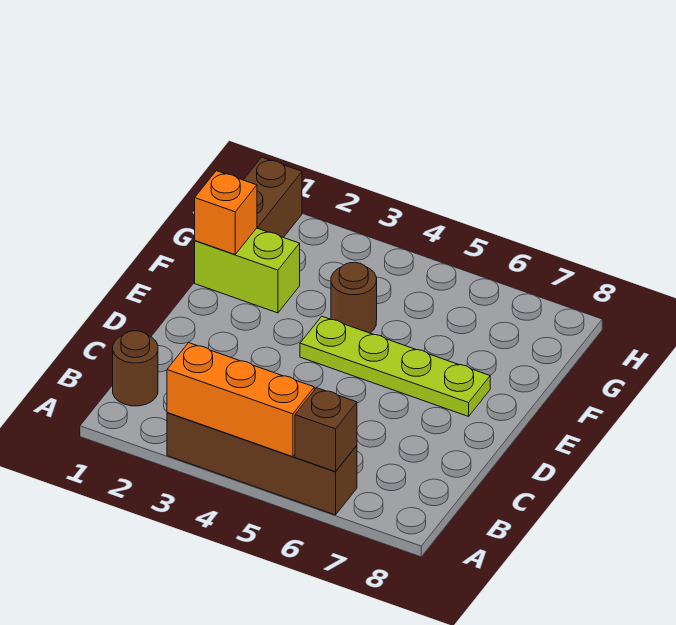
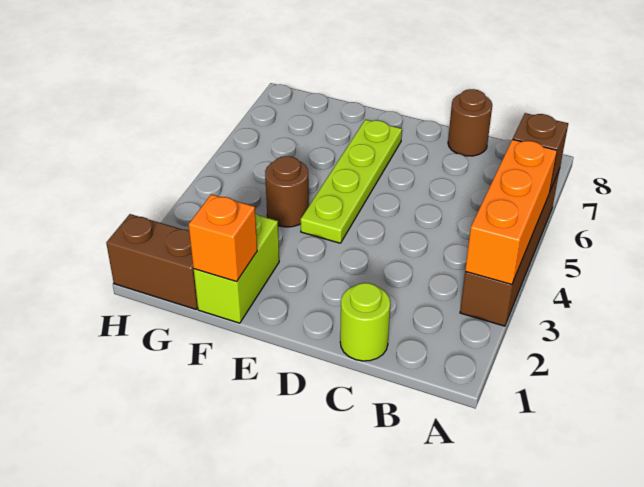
brown round brick B1 level 1 -> brown round brick C8 level 1
none -> lime round brick C1 level 1

